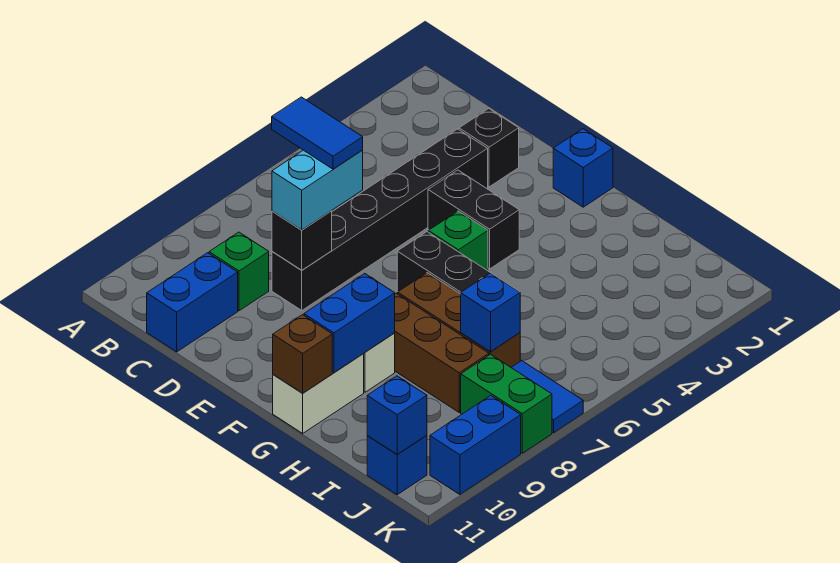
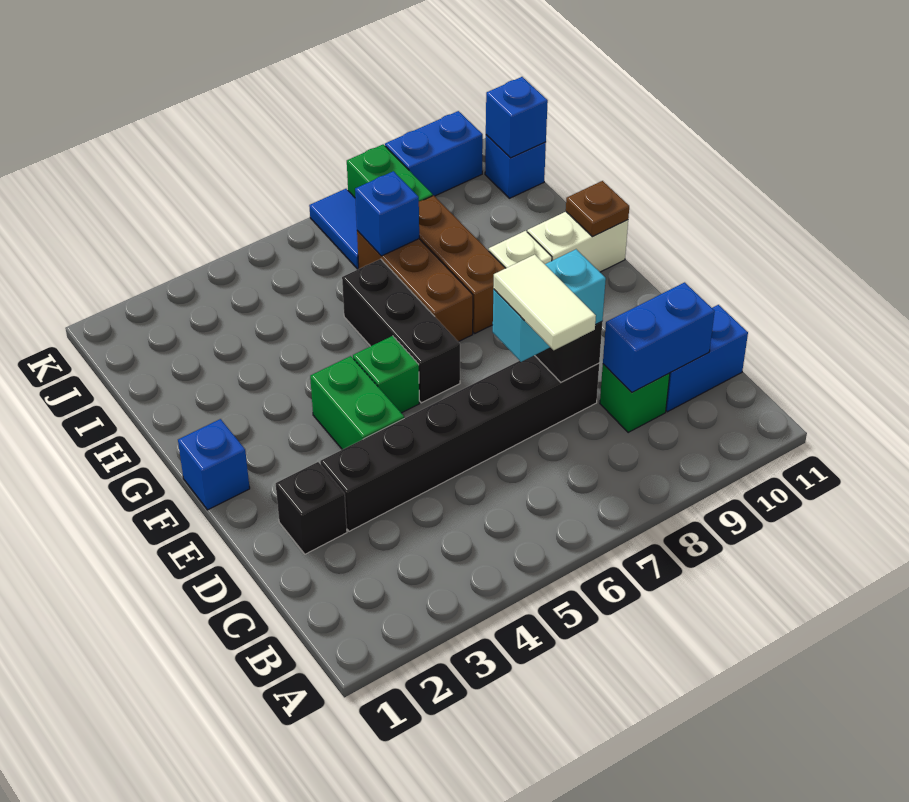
blue tile C7:D7 level 4 -> white tile C7:D7 level 4
black brick E4:F4 level 1 -> green brick E4:F4 level 1
blue brick G9:G10 level 2 -> blue brick C9:C10 level 2
brown brick G11 level 2 -> brown plate G11 level 2

